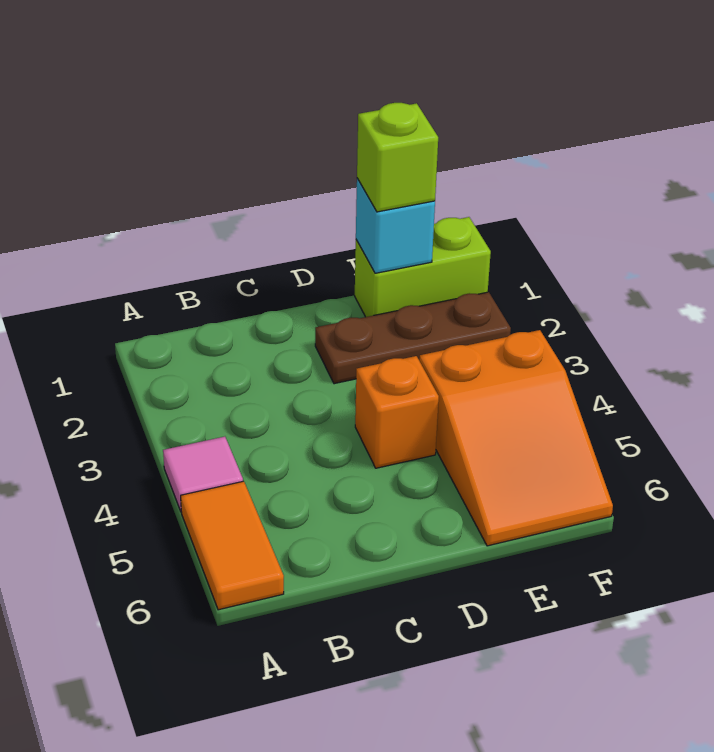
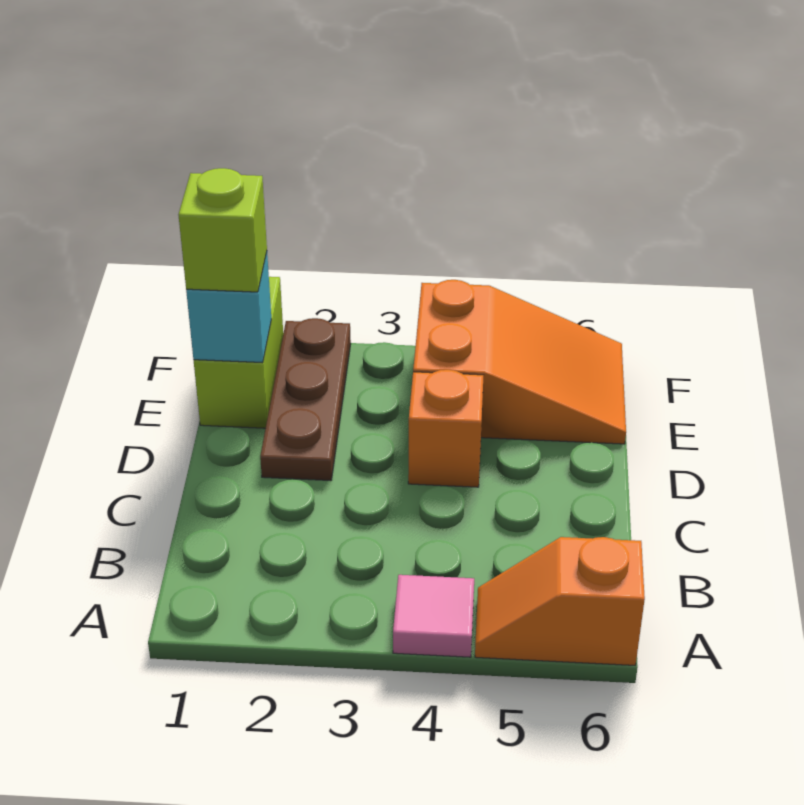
orange tile A5:A6 level 1 -> orange slope A5:A6 level 1 top 6

